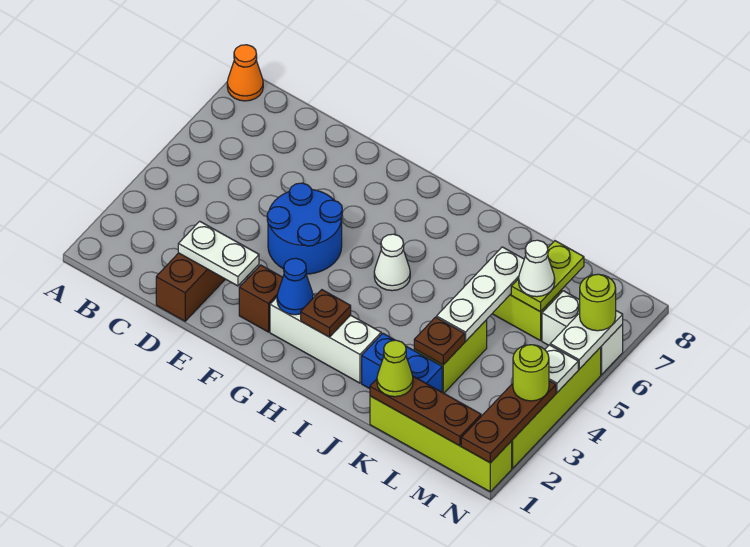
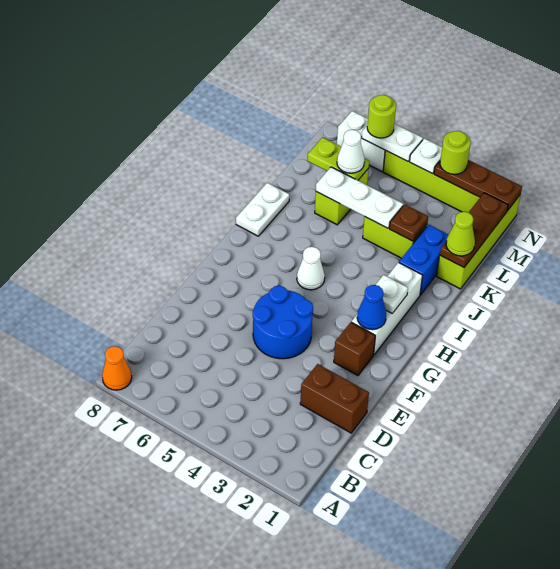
white plate D2:E2 level 2 -> white plate I8:J8 level 1
brown plate H2 level 2 -> white plate H2 level 2
white brick M6:N6 level 1 -> white brick N6:N7 level 1

